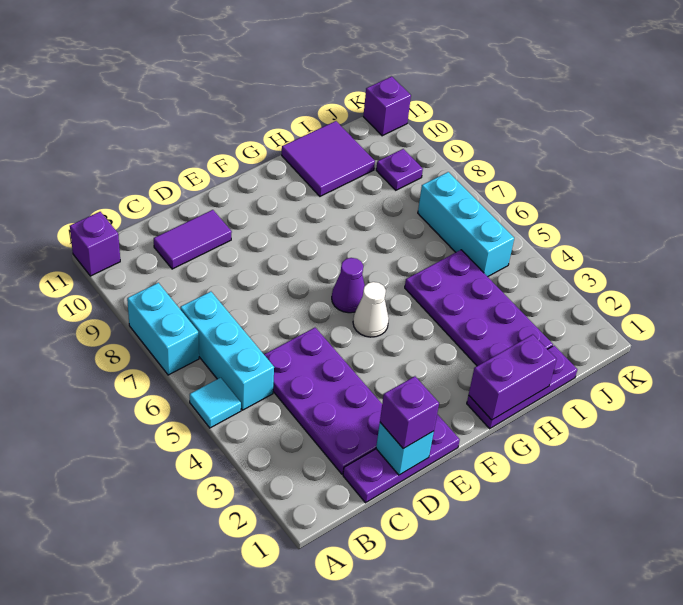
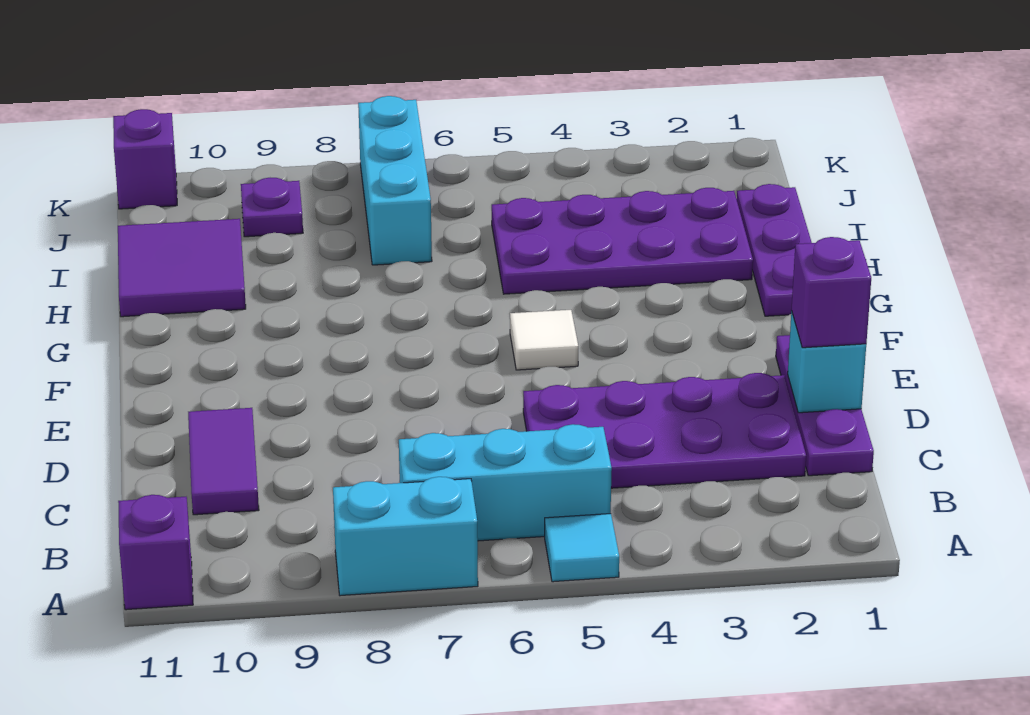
white cone F5 level 1 -> white tile F5 level 1
purple cone F6 level 1 -> none
purple brick G1:H1 level 2 -> none
cyan brick J5:J7 level 1 -> cyan brick I7:K7 level 1

